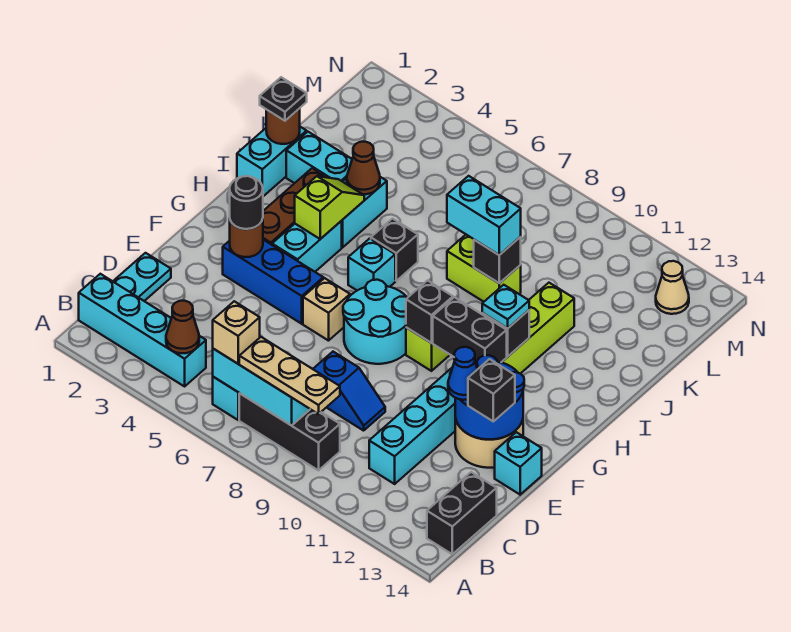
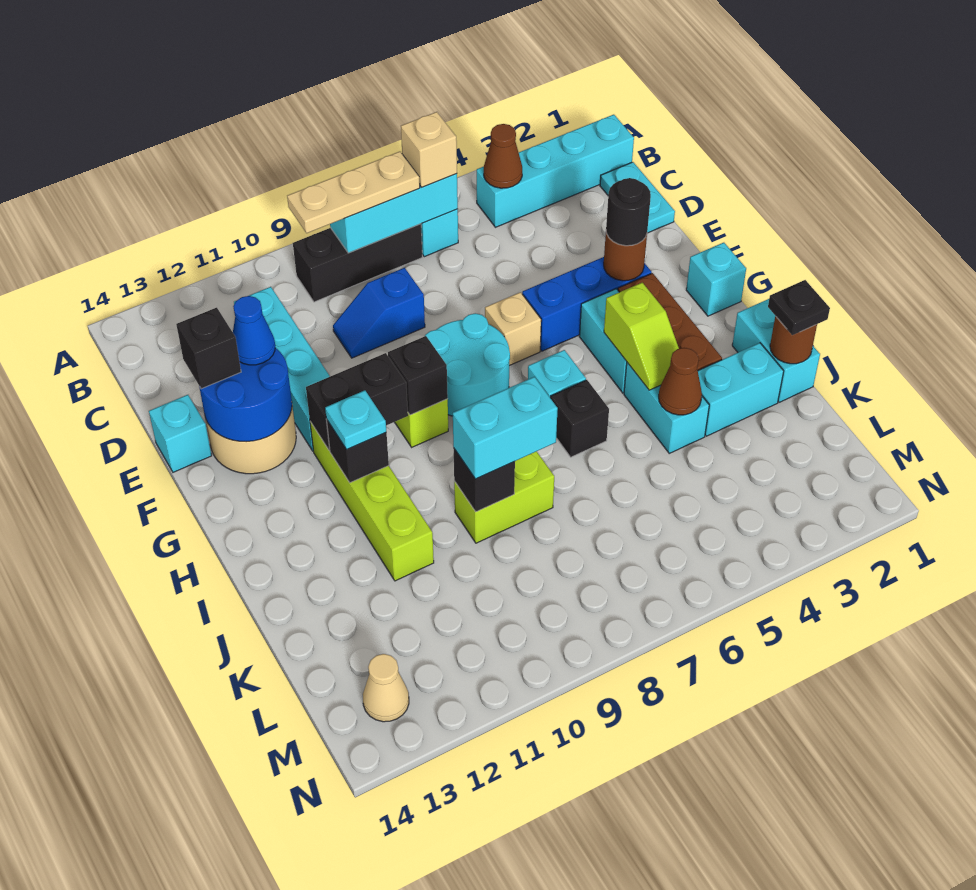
black brick B14:C14 level 1 -> none
none -> cyan brick G1 level 1

